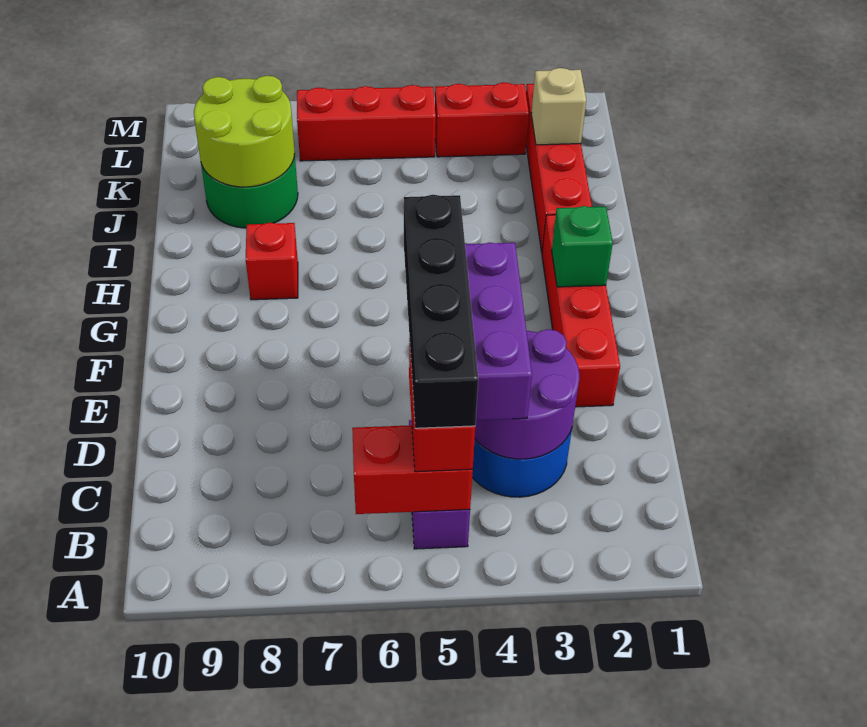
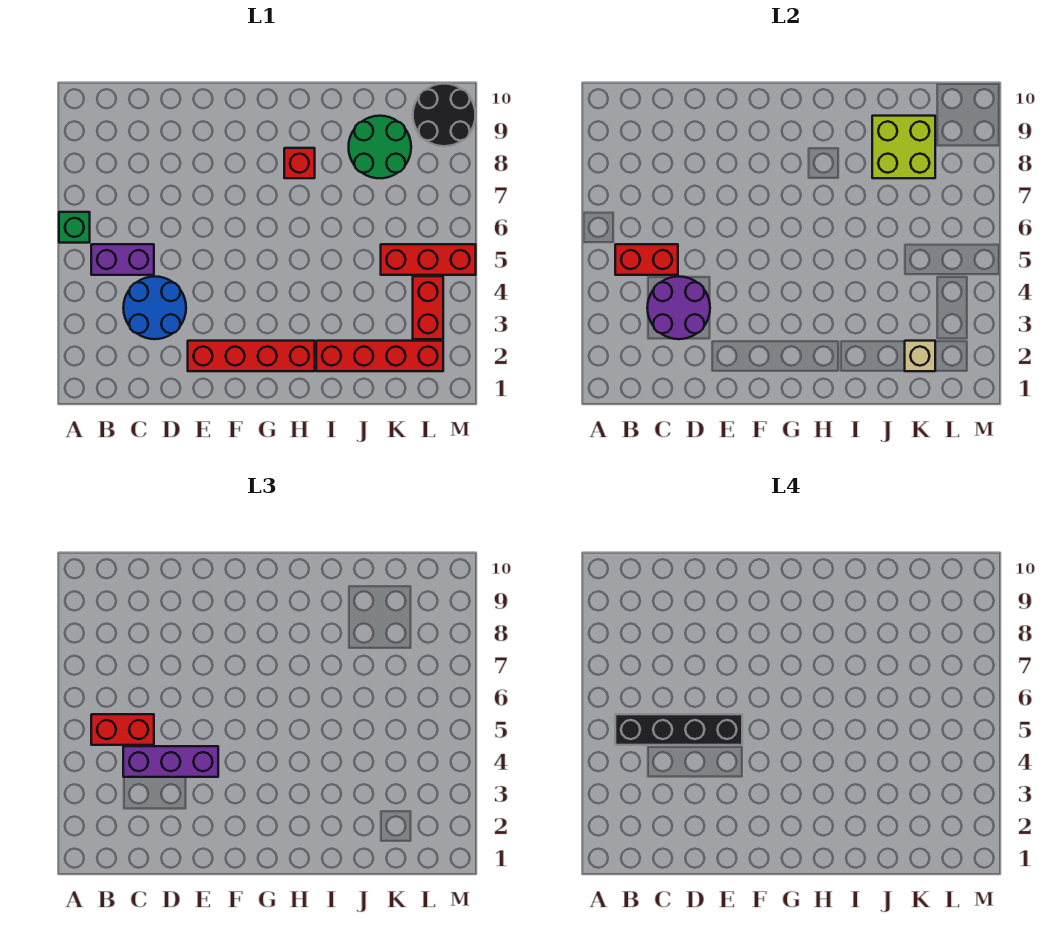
red brick B5:B6 level 2 -> red brick B5:C5 level 2
green brick G2 level 2 -> green brick A6 level 1
lime round brick J8:K9 level 2 -> lime brick J8:K9 level 2
red brick L5:L7 level 1 -> red brick K5:M5 level 1
none -> black round brick L9:M10 level 1

